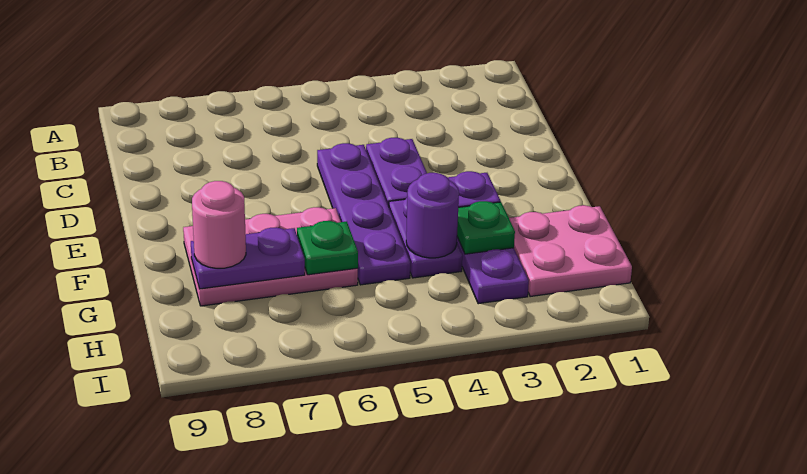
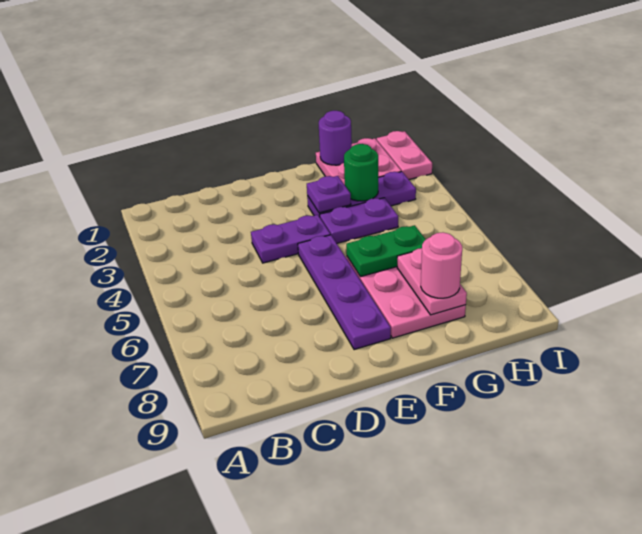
purple plate D5:G5 level 1 -> purple plate E5:E8 level 1
green plate G3 level 2 -> green round brick G3 level 2
purple round brick G4 level 2 -> purple round brick G1 level 2
green plate G6 level 2 -> green plate F6:G6 level 2
purple plate G7:G8 level 2 -> pink plate G7:G8 level 2
none -> pink plate I1:I2 level 1

